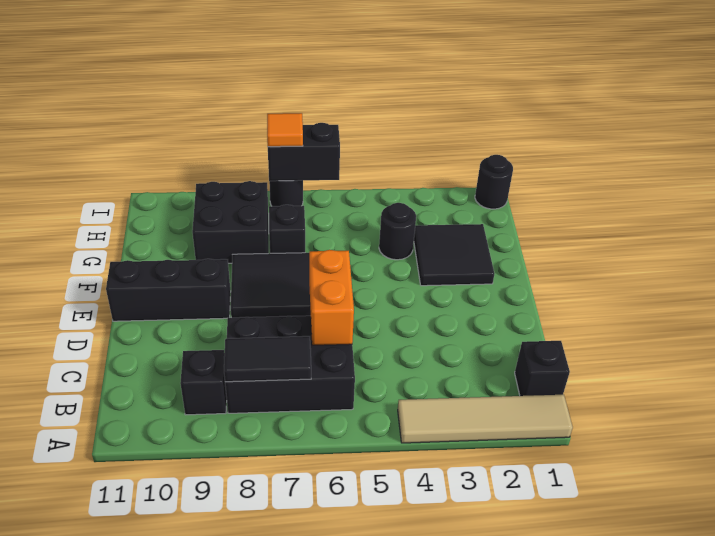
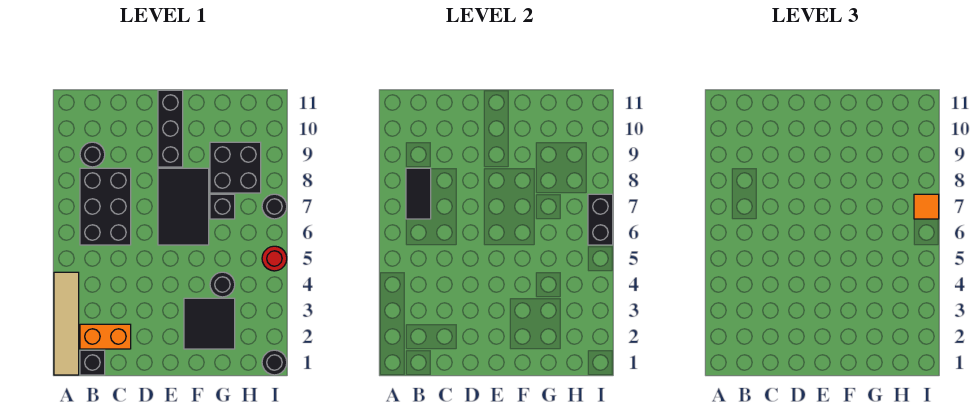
black brick B9 level 1 -> black round brick B9 level 1
orange brick C6:D6 level 2 -> orange brick B2:C2 level 1
none -> red round brick I5 level 1

